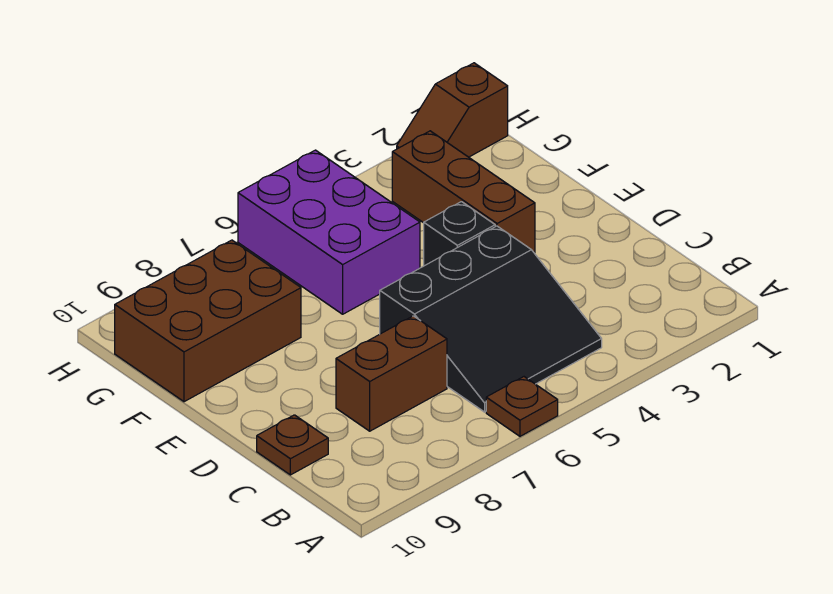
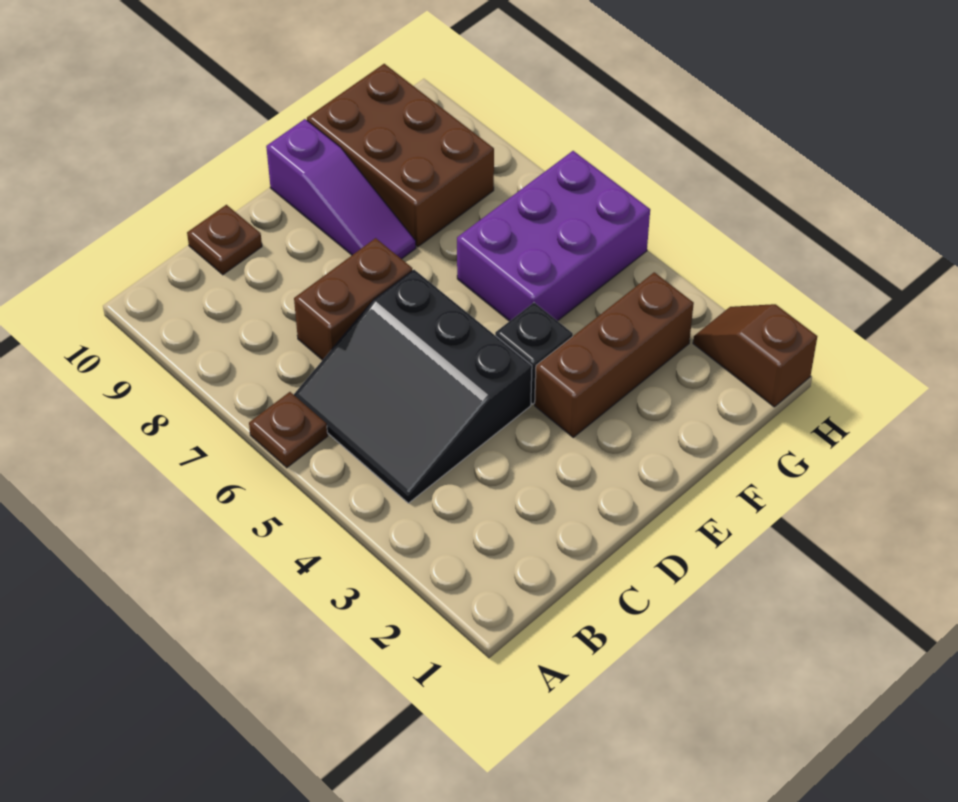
brown brick C7:C8 level 1 -> brown brick C7:D7 level 1
none -> purple slope E8:E10 level 1 top 10

